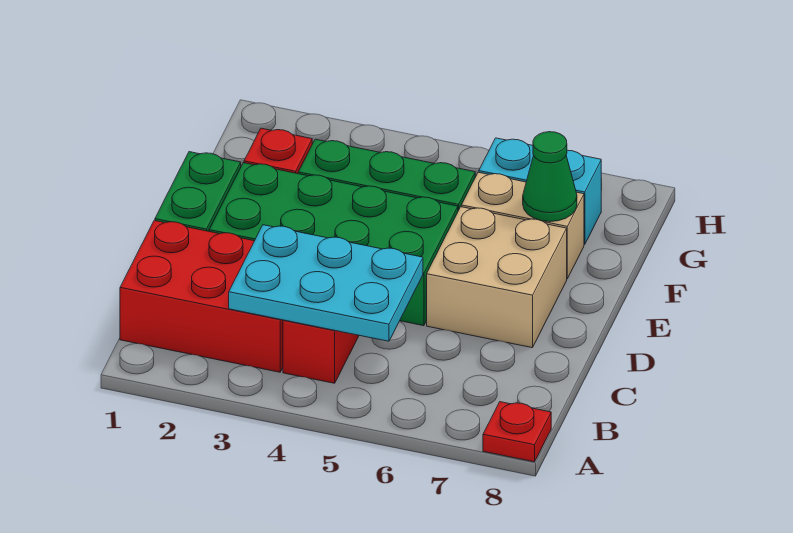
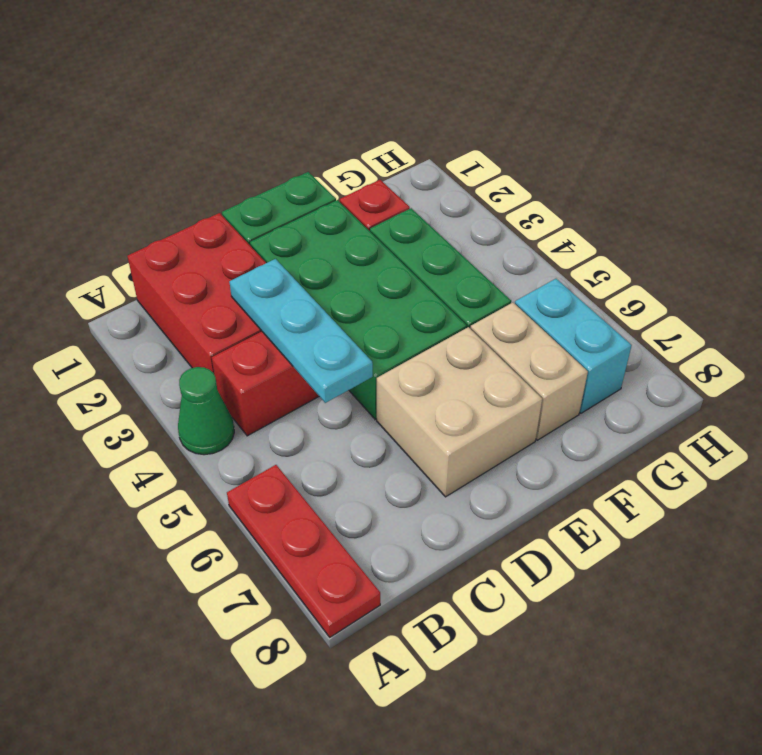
red plate A8 level 1 -> red plate A6:A8 level 1
cyan plate B3:C5 level 2 -> cyan plate C3:C5 level 2
green cone F7 level 2 -> green cone A4 level 1

